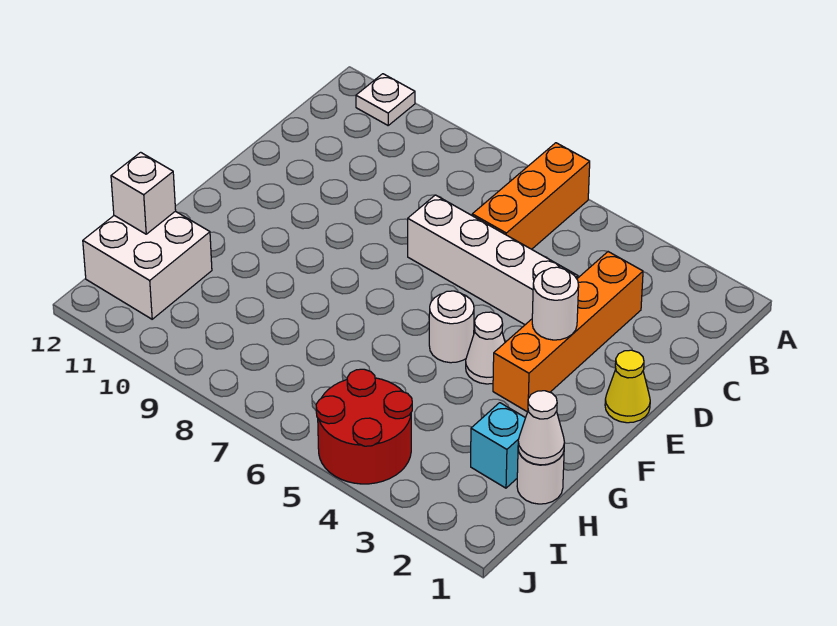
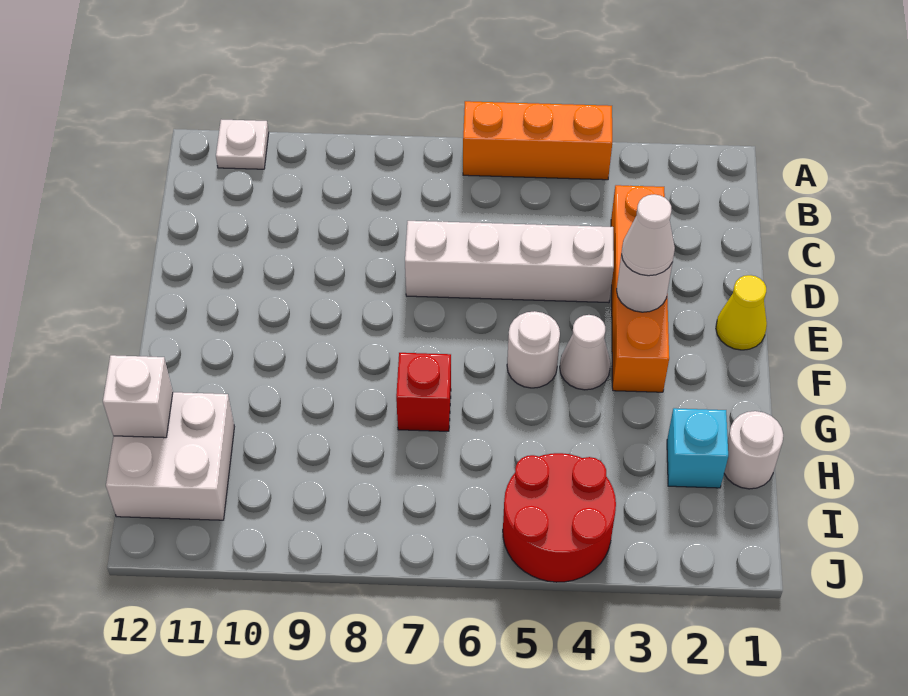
orange brick A6:C6 level 1 -> orange brick A4:A6 level 1
none -> red brick G7 level 1
white cone H1 level 2 -> white cone E3 level 3

